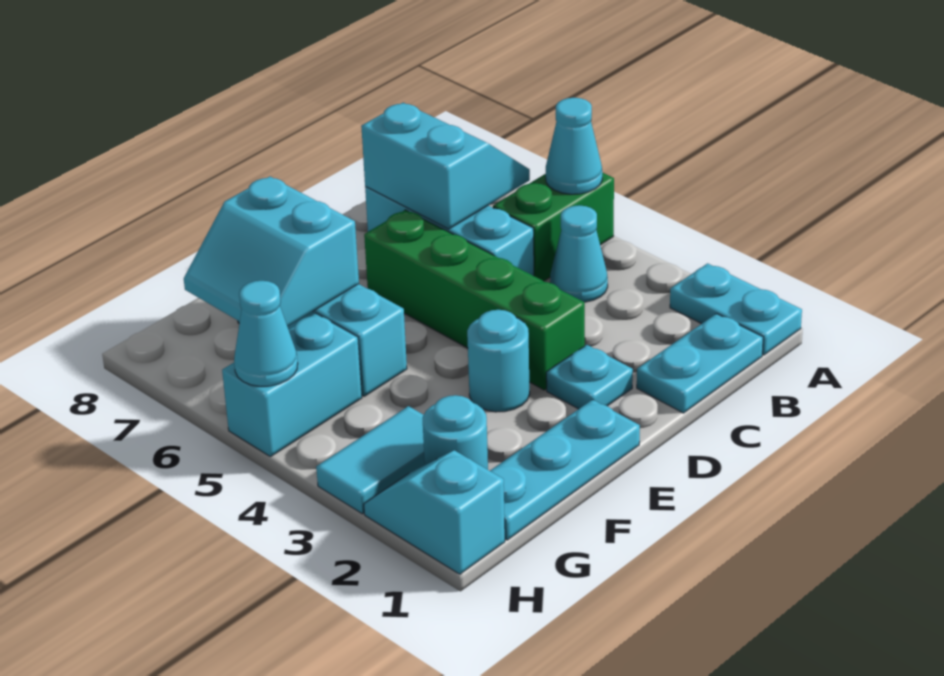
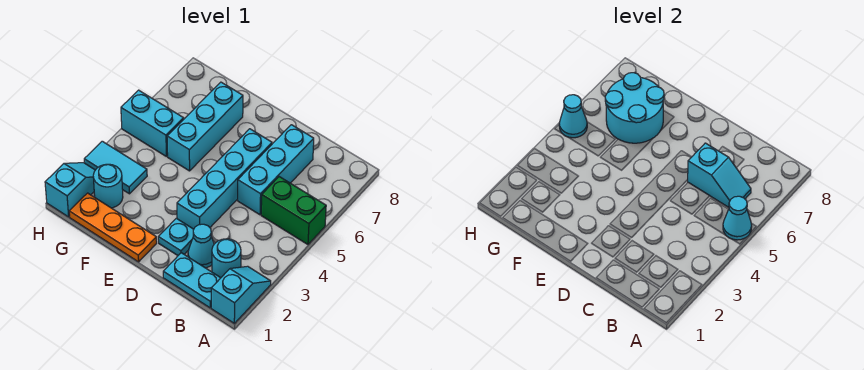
cyan plate A1:A2 level 1 -> cyan slope A1:A2 level 1 top 1
cyan cone B4 level 1 -> cyan cone C2 level 1
cyan slope B6:C7 level 2 top C -> cyan slope B6:C6 level 2 top C
green brick D3:D6 level 1 -> cyan brick D3:D6 level 1
cyan plate E1:G1 level 1 -> orange plate E1:G1 level 1
cyan round brick E3 level 1 -> cyan round brick B2 level 1
cyan slope F6:G7 level 2 top F -> cyan round brick F6:G7 level 2

